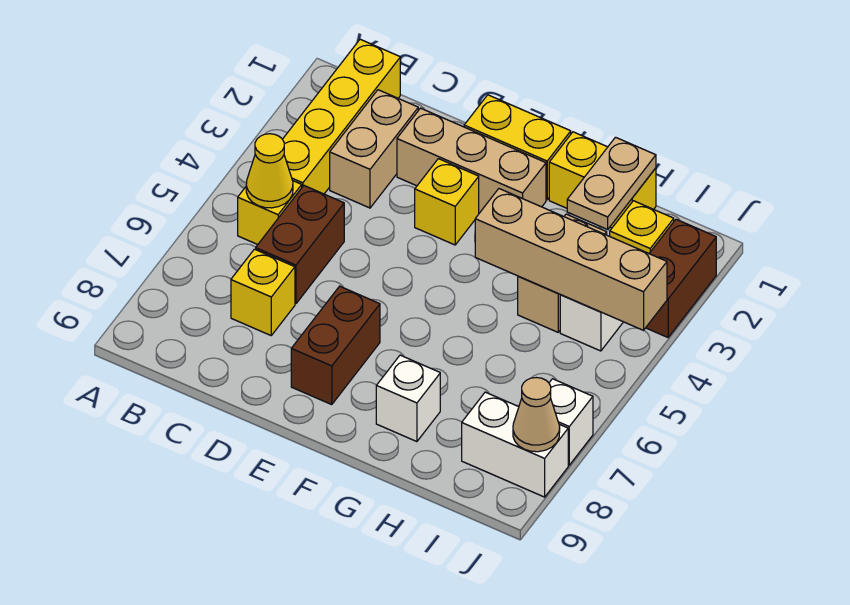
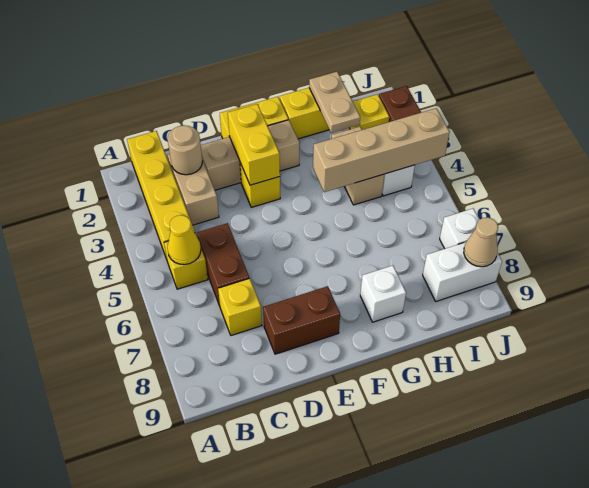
none -> tan round brick C2 level 2
none -> yellow brick E2:E3 level 2
brown brick E7:E8 level 1 -> brown brick D8:E8 level 1

